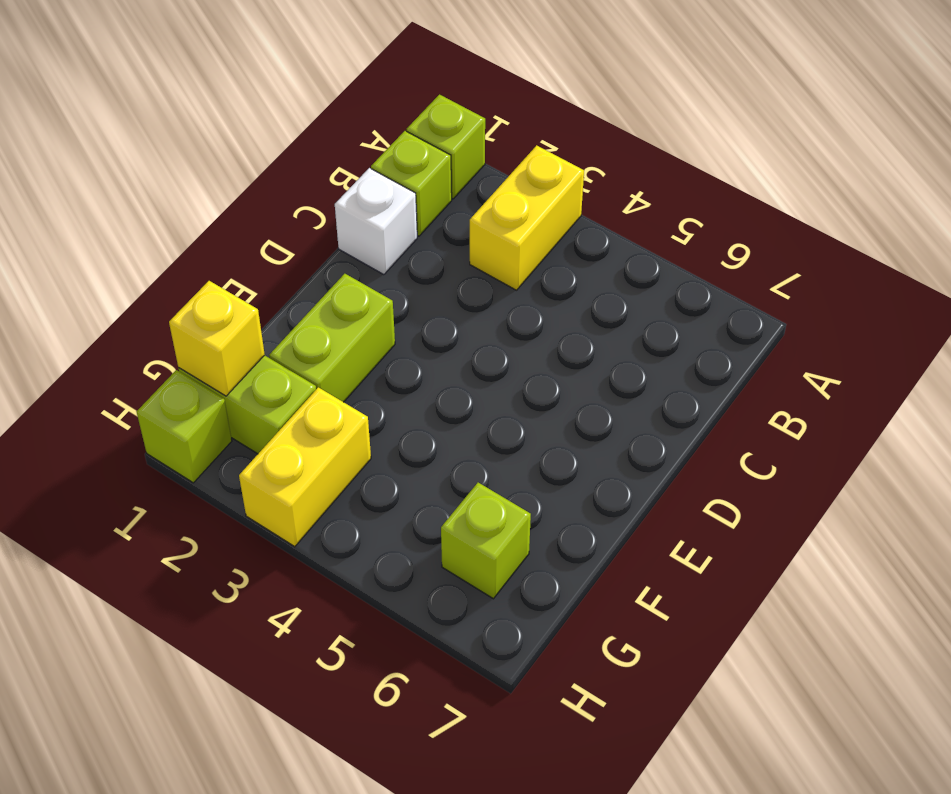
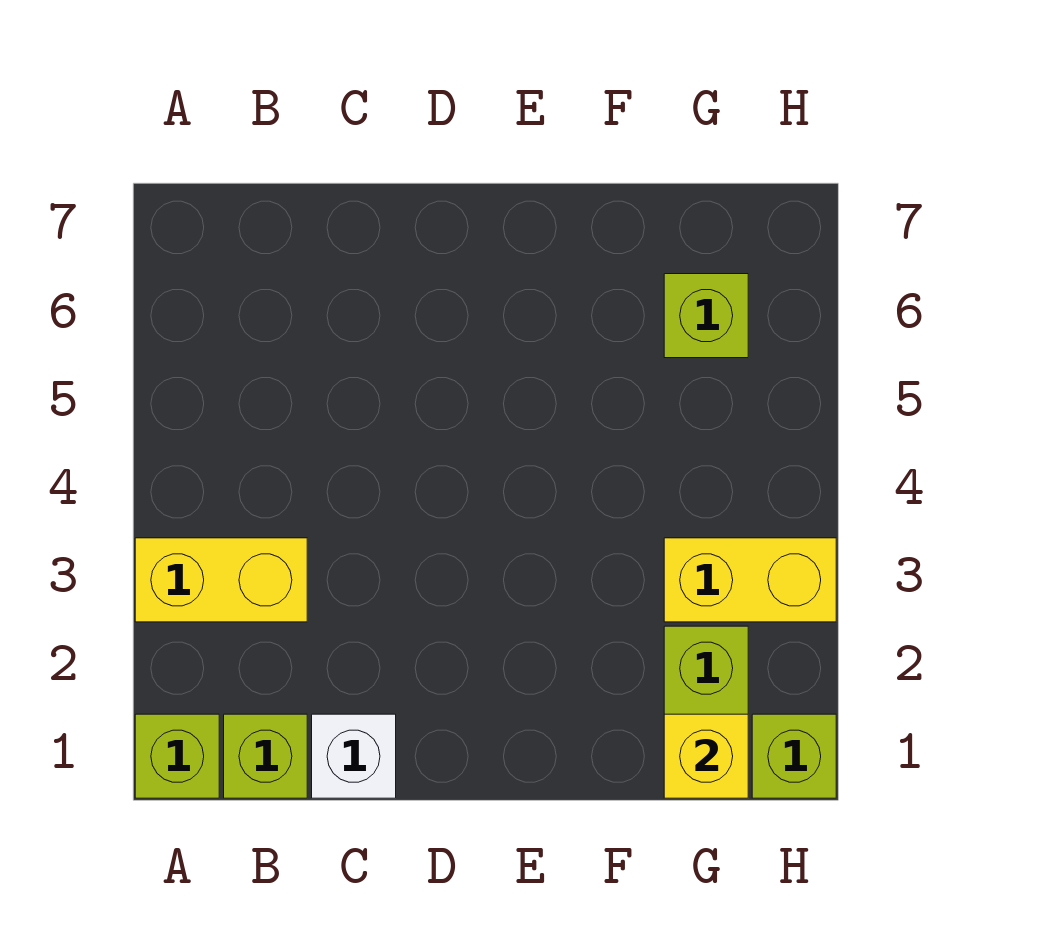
lime brick E2:F2 level 1 -> none

